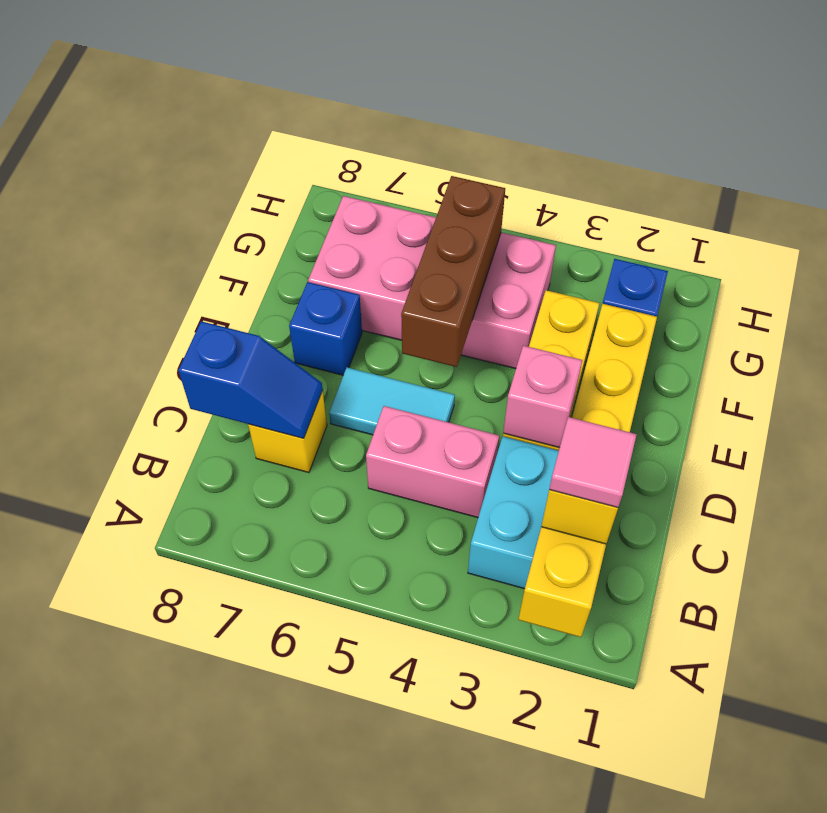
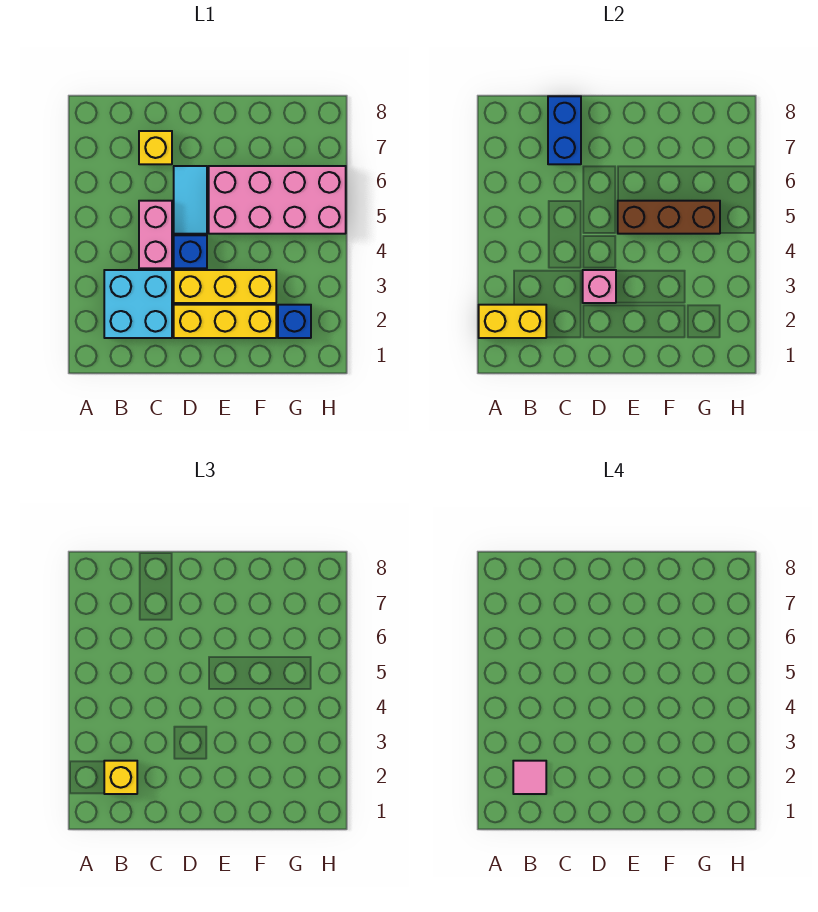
blue slope C7:C8 level 2 top 8 -> blue brick C7:C8 level 2
blue brick E7 level 1 -> blue brick D4 level 1
pink brick F4:G7 level 1 -> pink brick E5:H6 level 1

